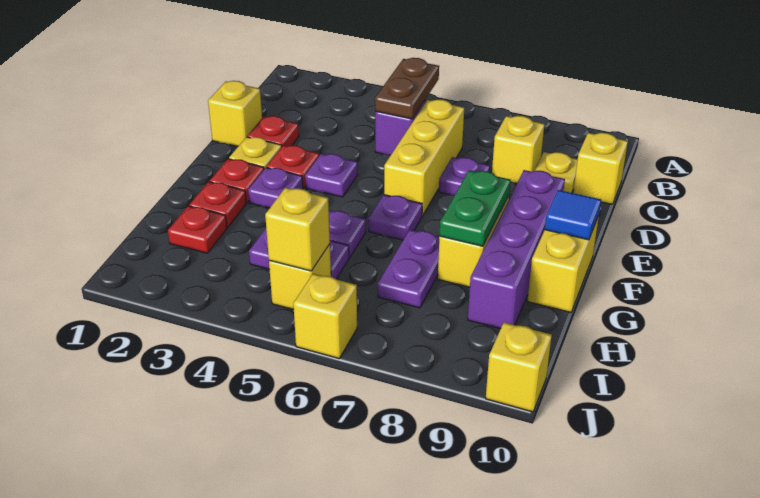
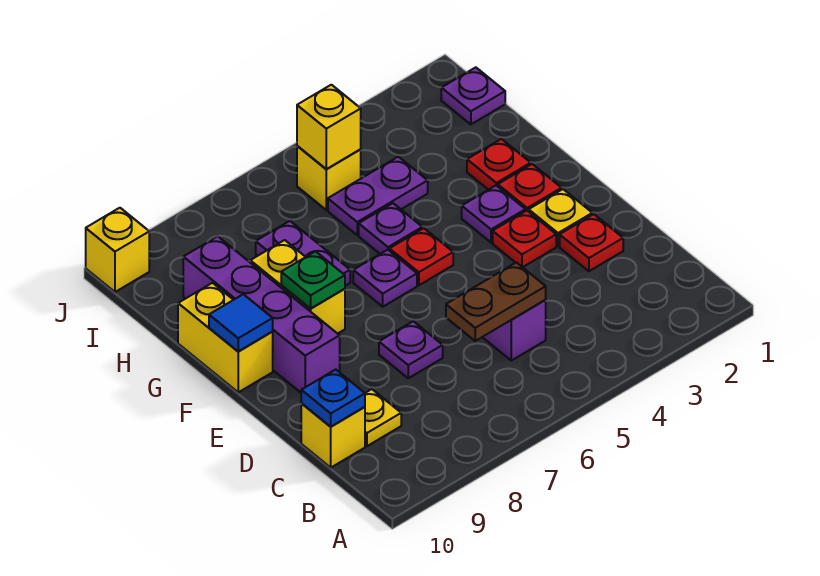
brown plate B5:C5 level 2 -> brown plate C5:C6 level 2
yellow brick C6:E6 level 1 -> none
yellow brick C8 level 1 -> none
none -> blue plate C10 level 2
yellow brick D1 level 1 -> none
purple plate E4 level 1 -> purple plate I1 level 1
green plate F8:G8 level 2 -> green plate F8 level 2
red plate H2 level 1 -> red plate F5 level 1
yellow brick J6 level 1 -> none

